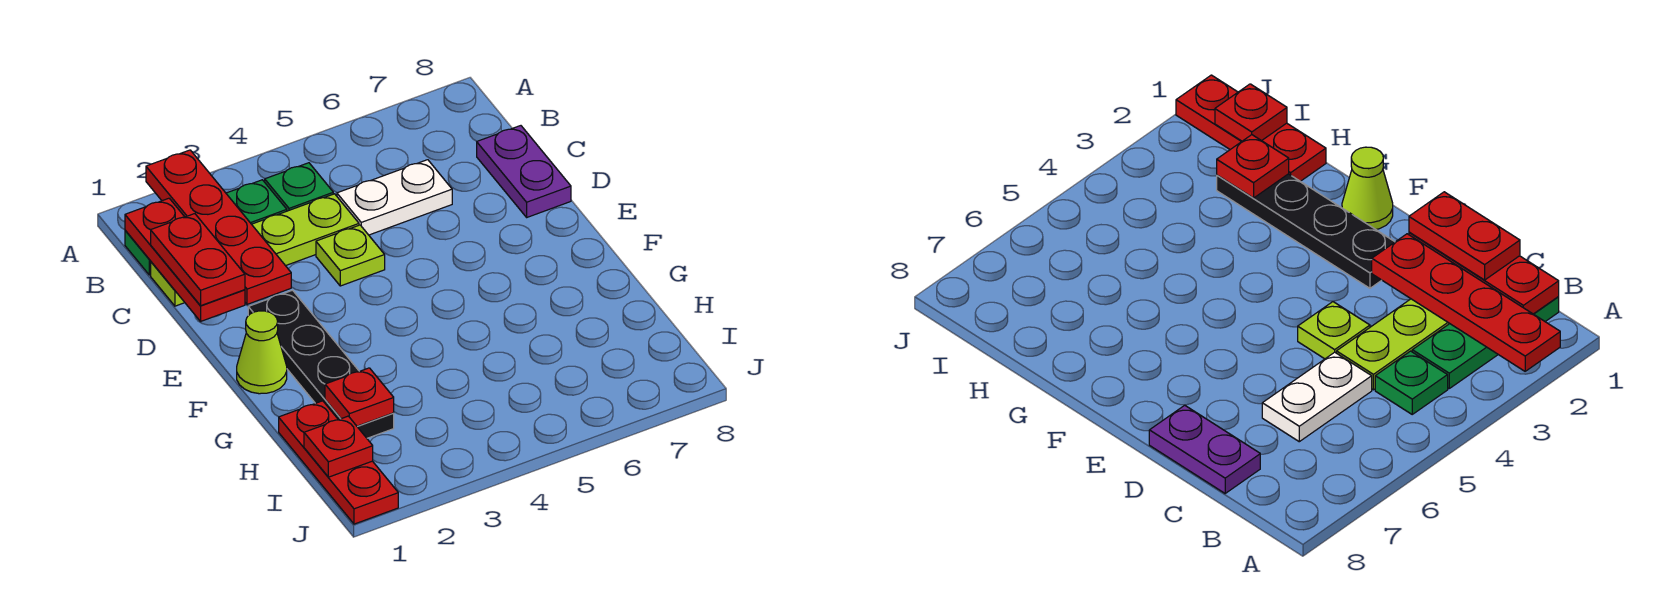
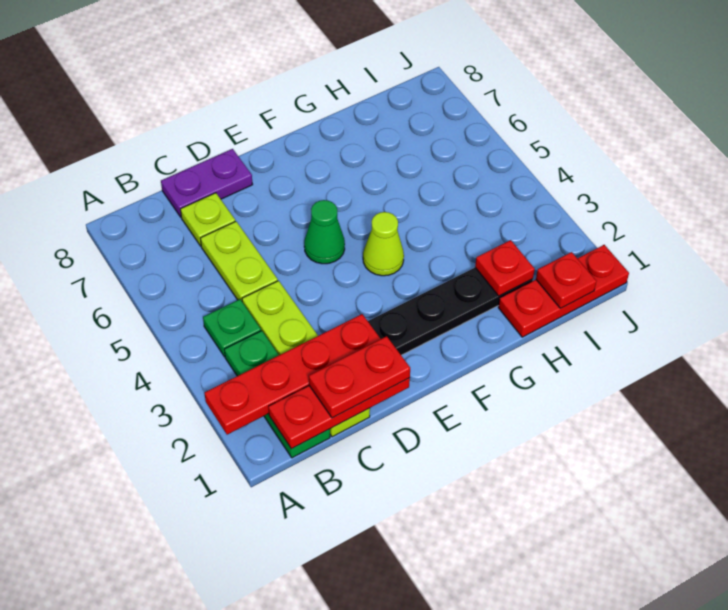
white plate C5:C6 level 1 -> lime plate C5:C6 level 1
lime plate D4 level 1 -> lime plate C7 level 1
none -> green cone E5 level 1
lime cone F1 level 1 -> lime cone F4 level 1

